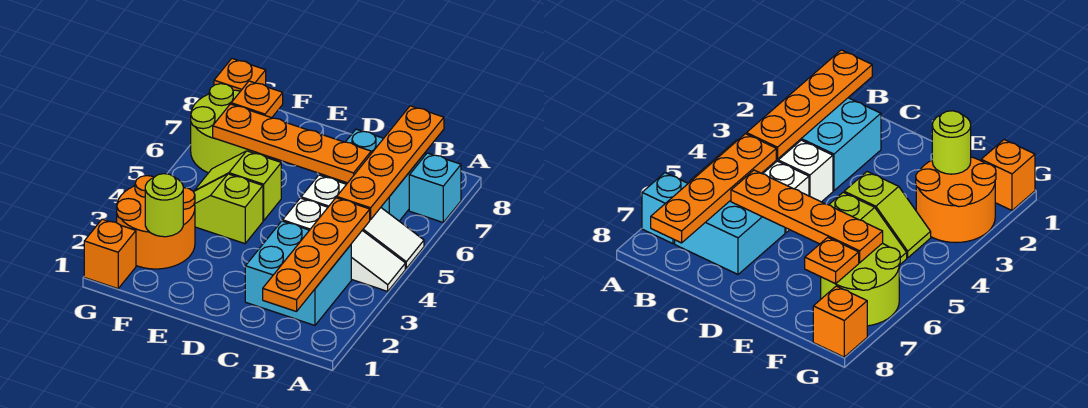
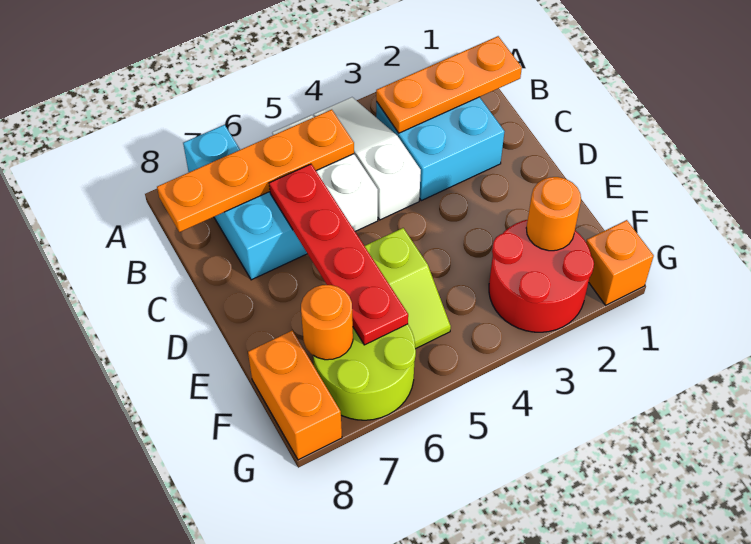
orange plate B1:B4 level 2 -> orange plate B1:B3 level 2
orange plate C6:F6 level 2 -> red plate C6:F6 level 2
lime slope E4:F4 level 1 top E -> none
orange round brick F2:G3 level 1 -> red round brick F2:G3 level 1
lime round brick F2 level 2 -> orange round brick F2 level 2
orange plate F7 level 2 -> orange round brick F7 level 2
orange brick G8 level 1 -> orange brick F8:G8 level 1

